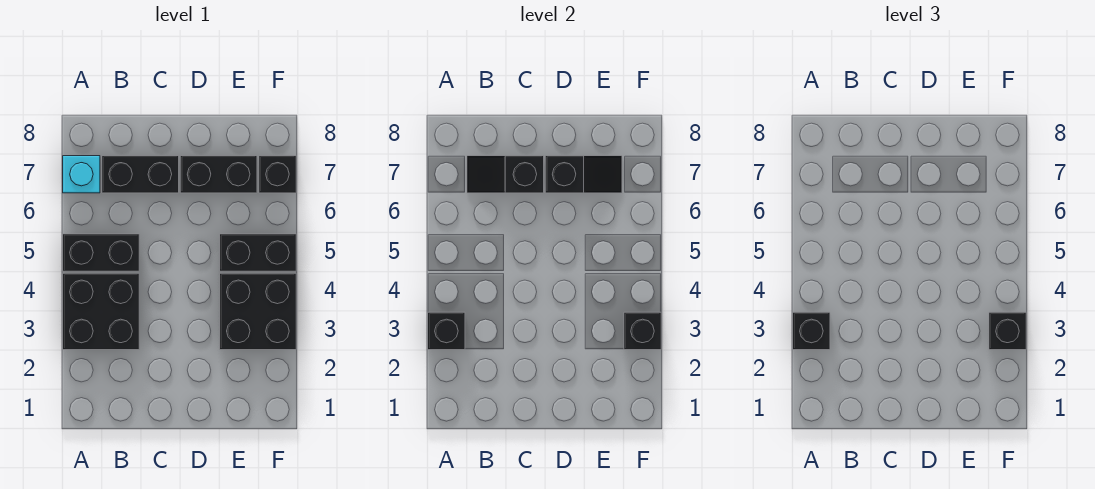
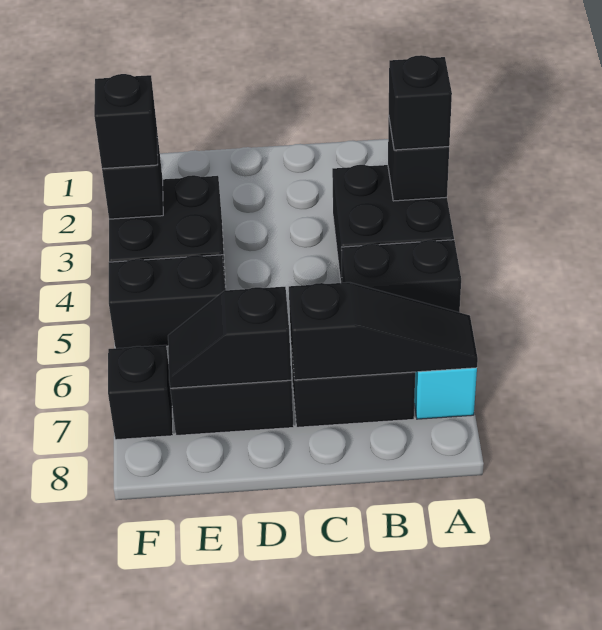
black slope B7:C7 level 2 top C -> black slope A7:C7 level 2 top C

